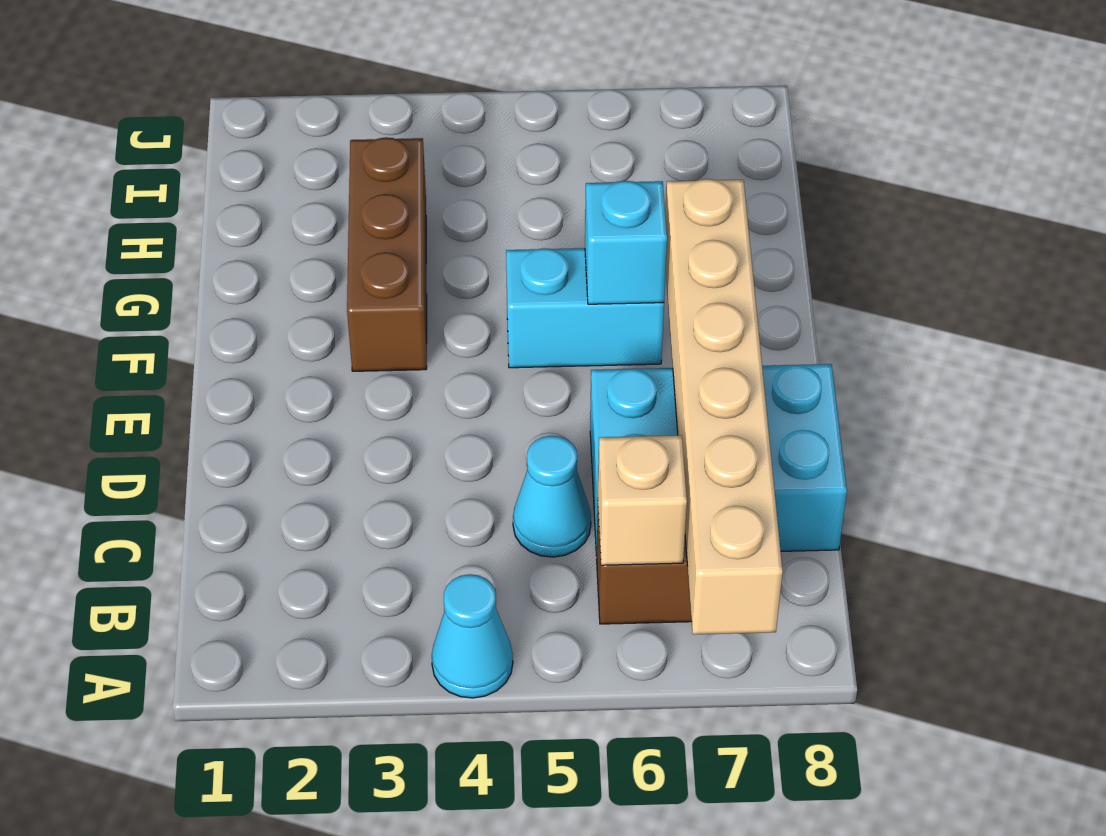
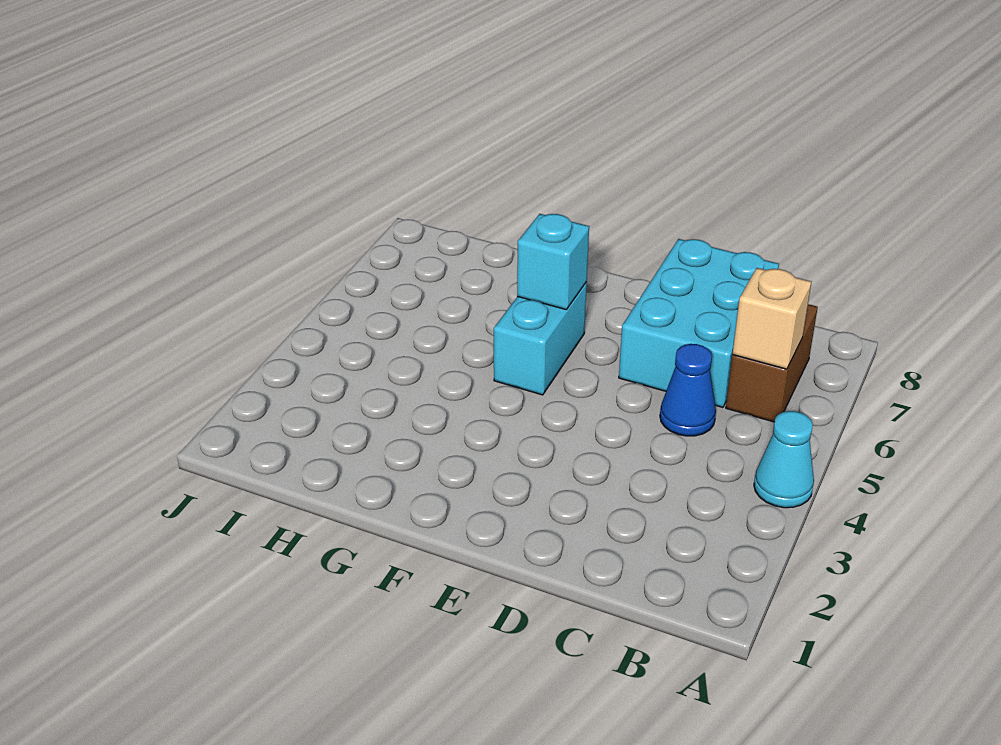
tan brick A7:F7 level 2 -> none
cyan cone C5 level 1 -> blue cone C5 level 1
brown brick F3:H3 level 1 -> none

